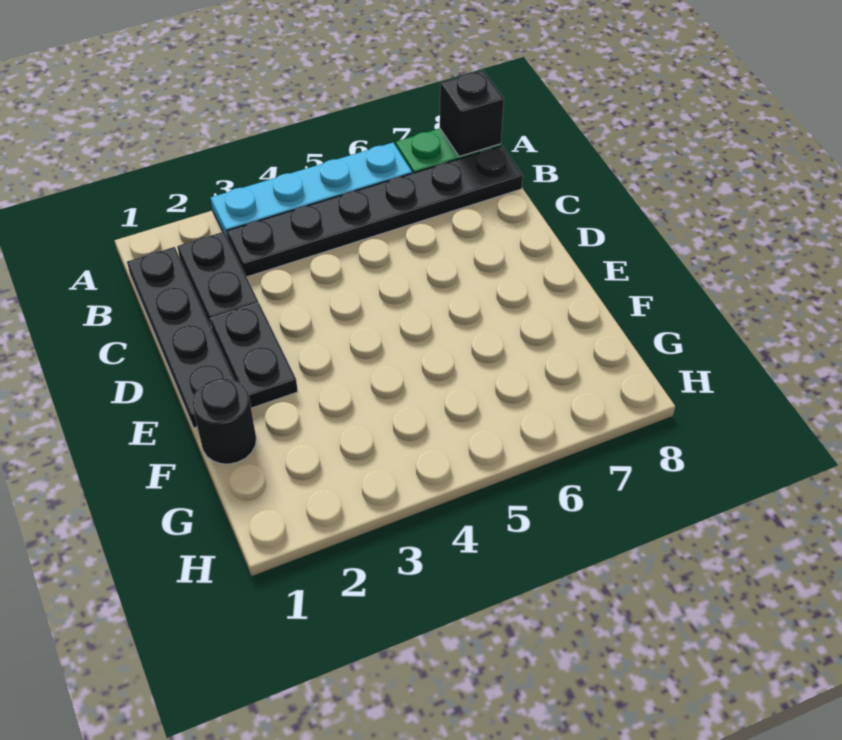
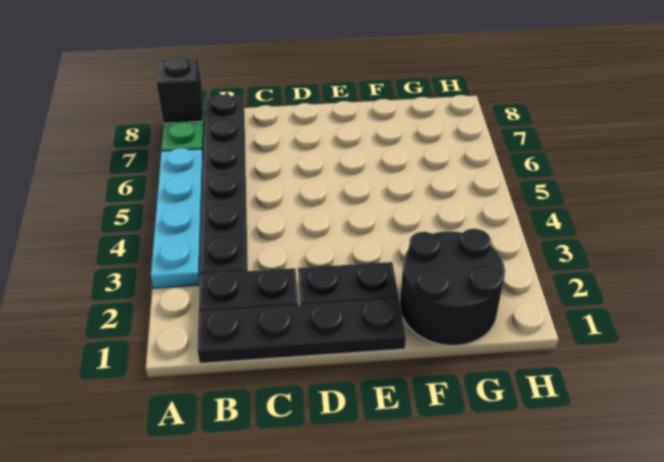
black round brick F1 level 1 -> black round brick F1:G2 level 1

